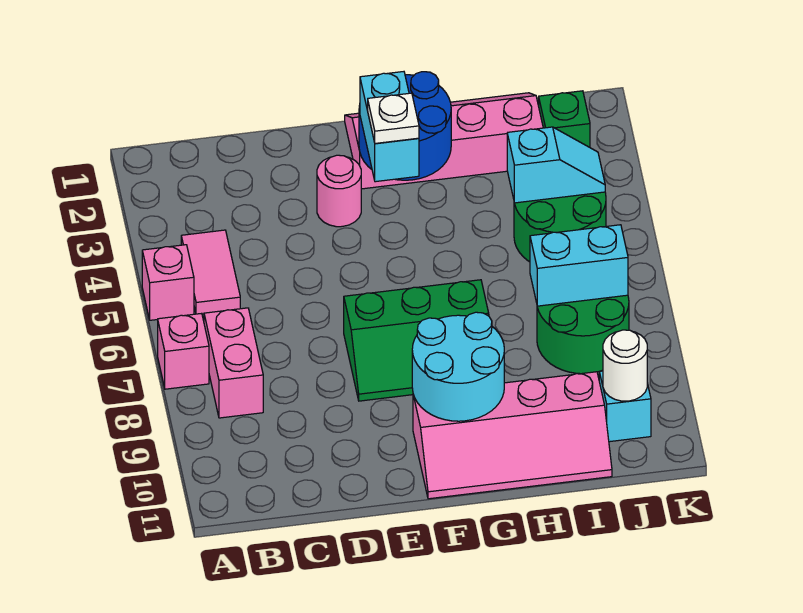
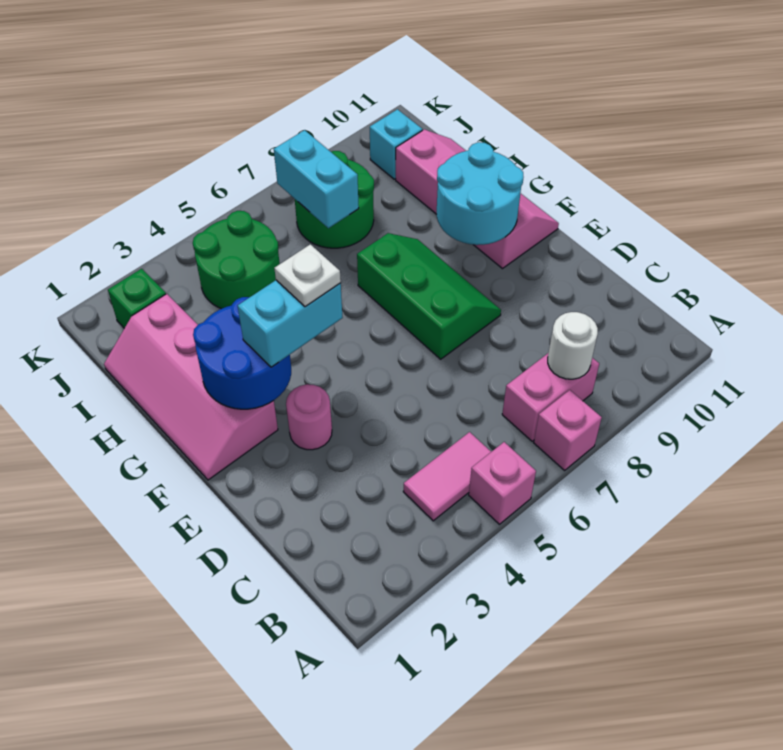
cyan slope I4:J4 level 2 top I -> none
white round brick J10 level 2 -> white round brick B8 level 2

